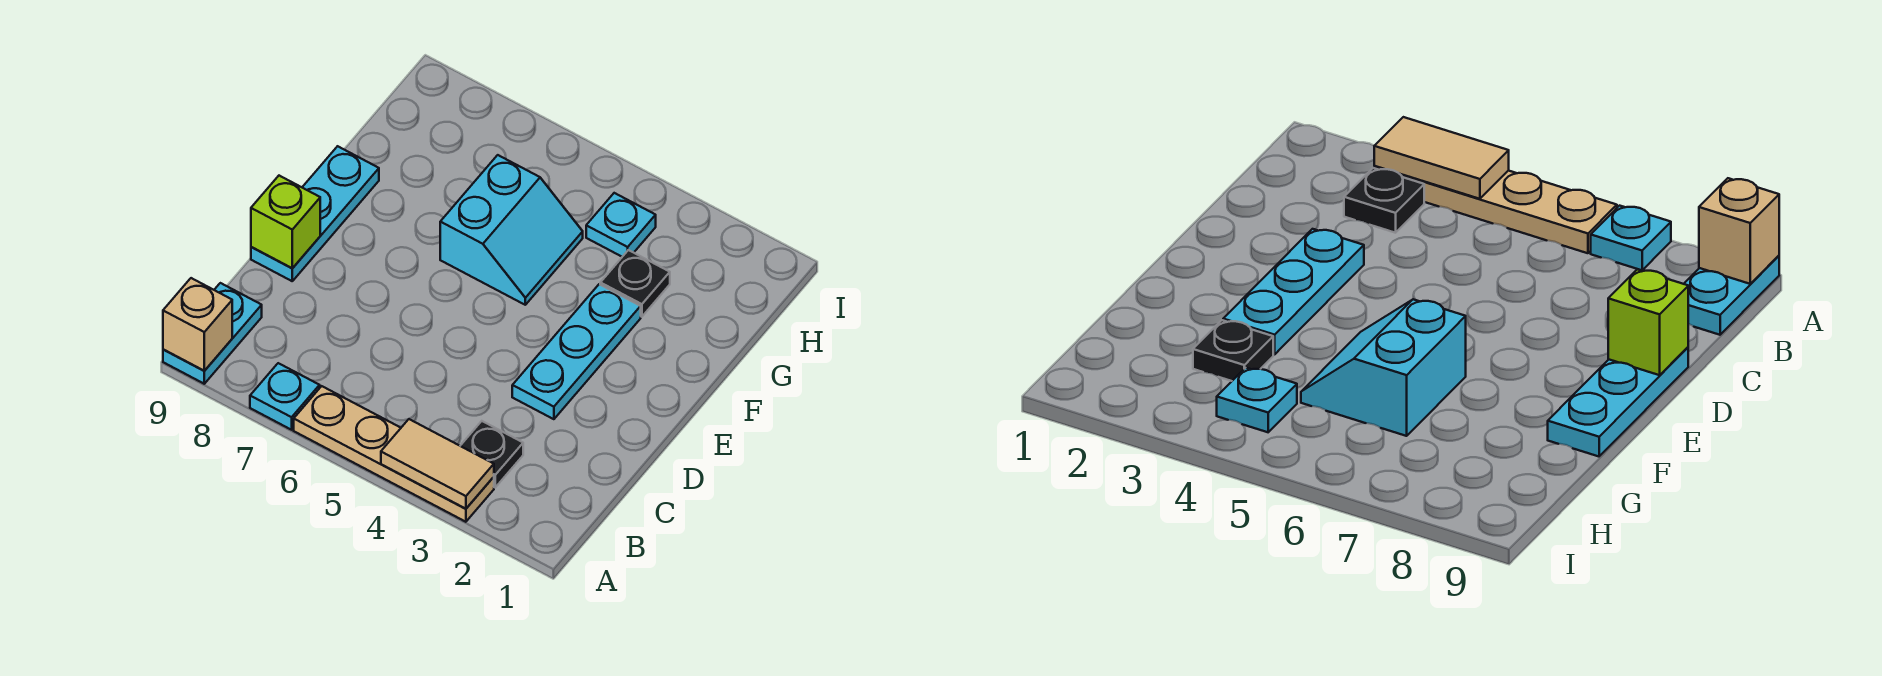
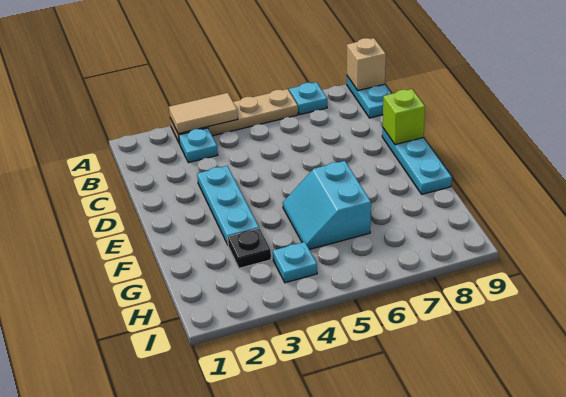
black plate B3 level 1 -> cyan plate B3 level 1

